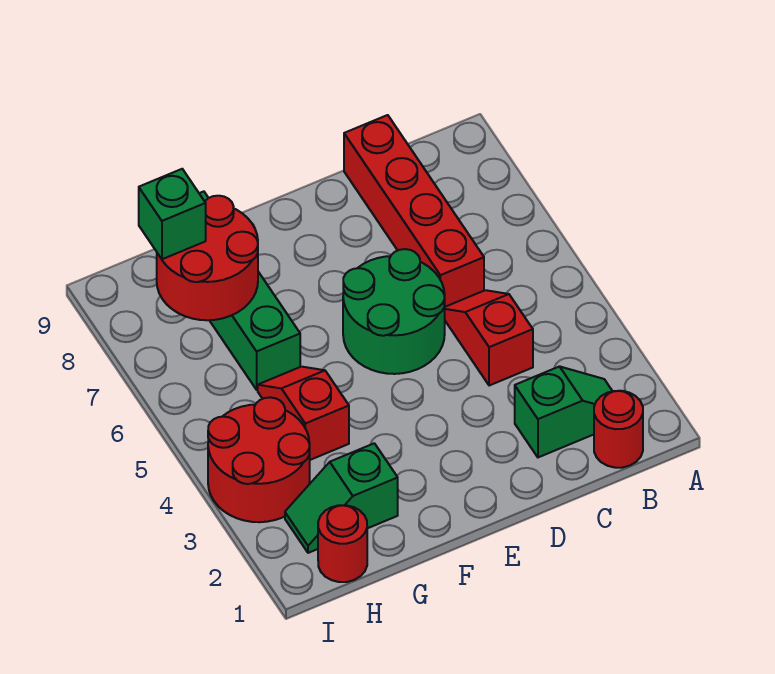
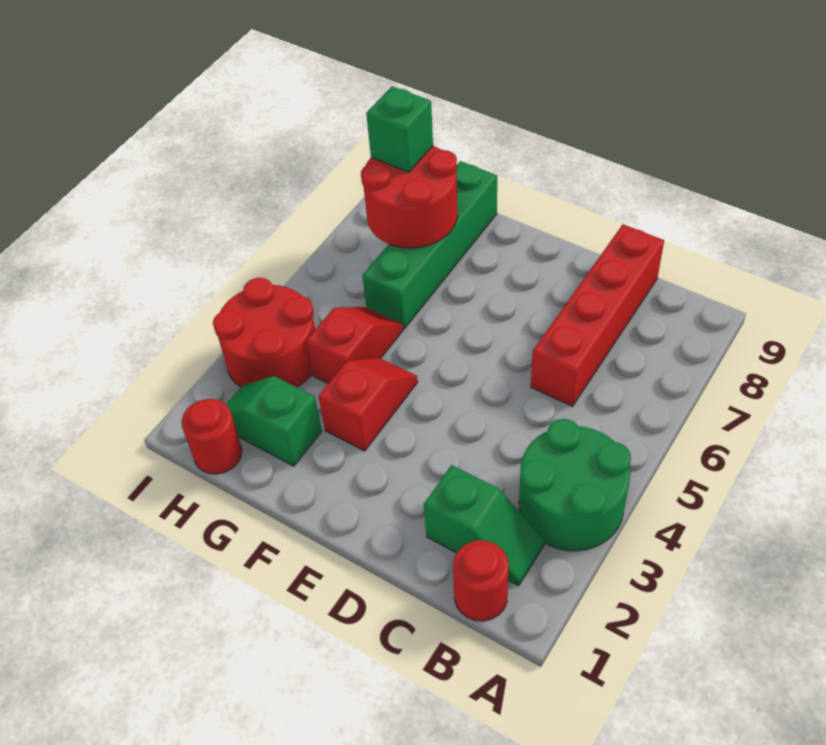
red slope C4:C5 level 1 top 4 -> red slope F3:F4 level 1 top 3
green round brick D5:E6 level 1 -> green round brick A3:B4 level 1

